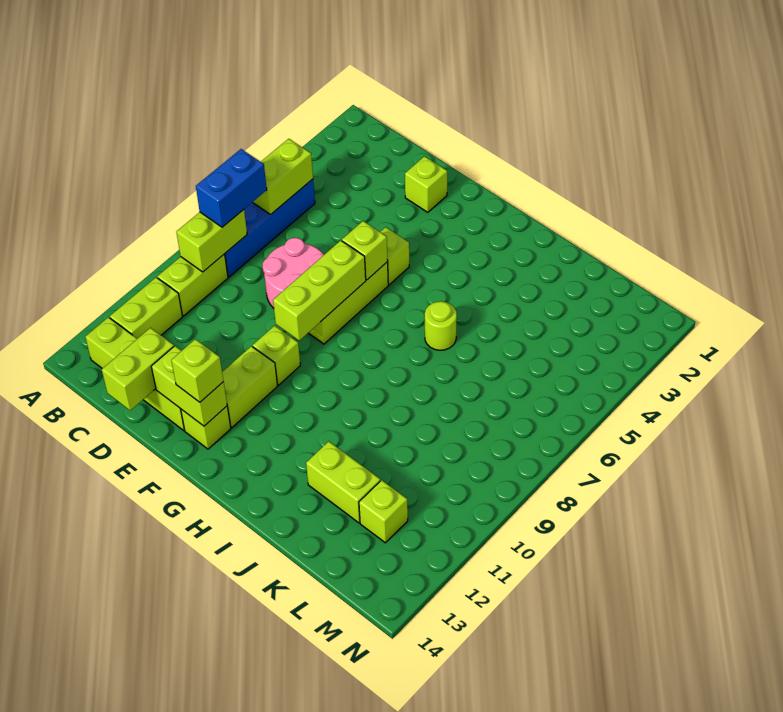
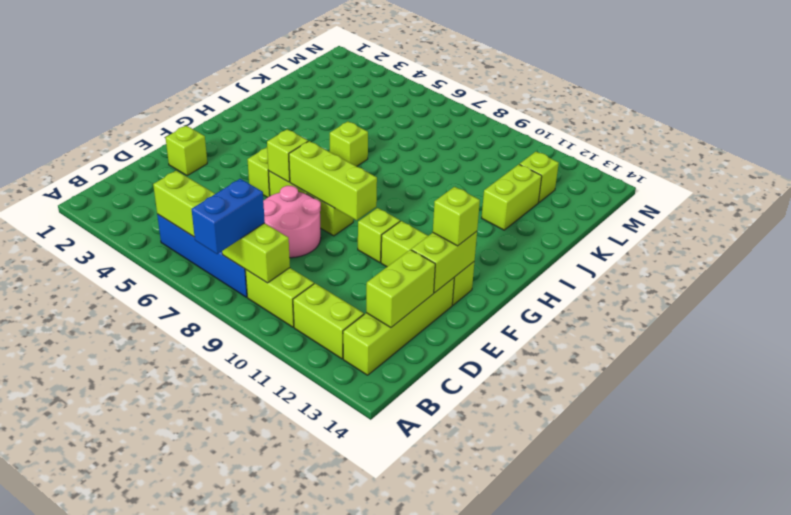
blue brick B7:B8 level 3 -> blue brick A8:B8 level 3
lime brick D13:D14 level 2 -> lime brick C13:D13 level 2
lime round brick I6 level 1 -> lime brick I6 level 1

